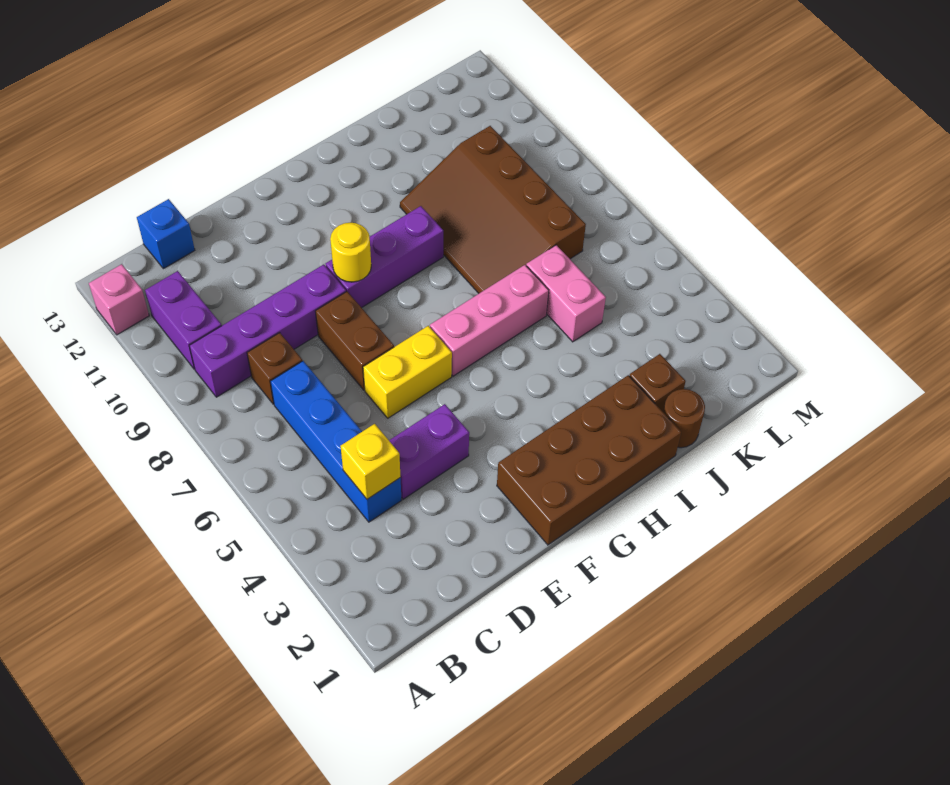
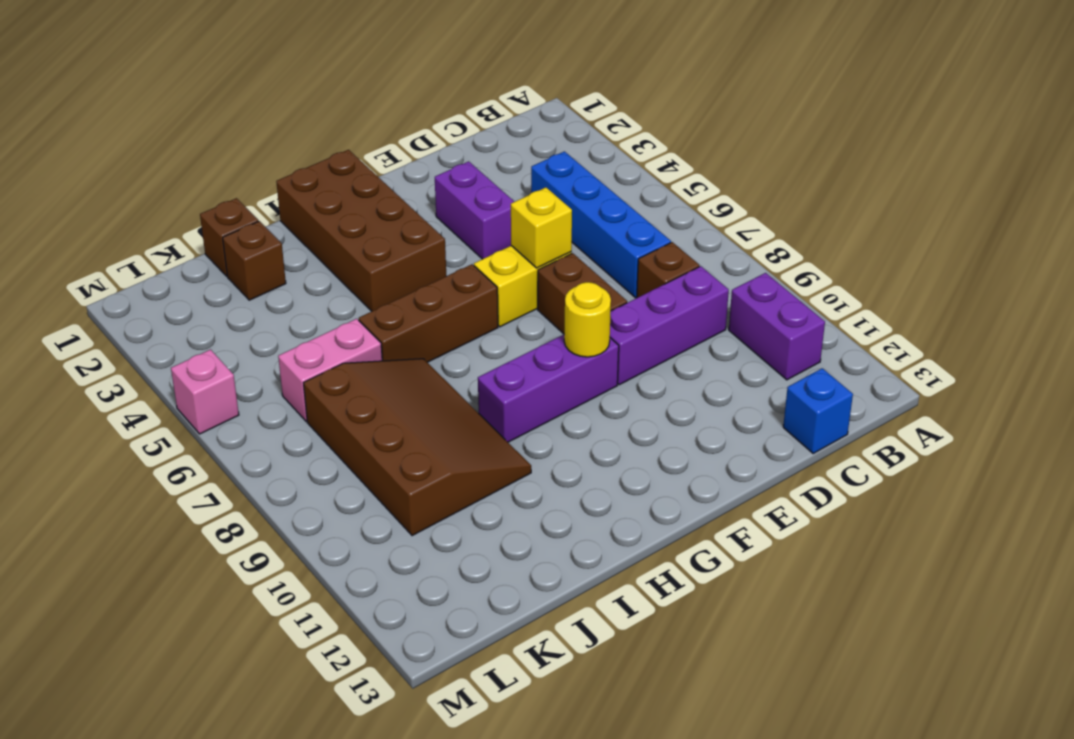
pink brick A12 level 1 -> pink brick M5 level 1
purple brick B9:E9 level 1 -> purple brick C9:E9 level 1
yellow brick C4 level 2 -> yellow brick E6 level 2
purple brick D4:E4 level 1 -> purple brick E3:E4 level 1
brown brick F1:I2 level 1 -> brown brick G1:H4 level 1
pink brick G6:I6 level 1 -> brown brick G6:I6 level 1
brown round brick J1 level 1 -> brown brick J1 level 1
pink brick J5:J6 level 1 -> pink brick J6:K6 level 1

